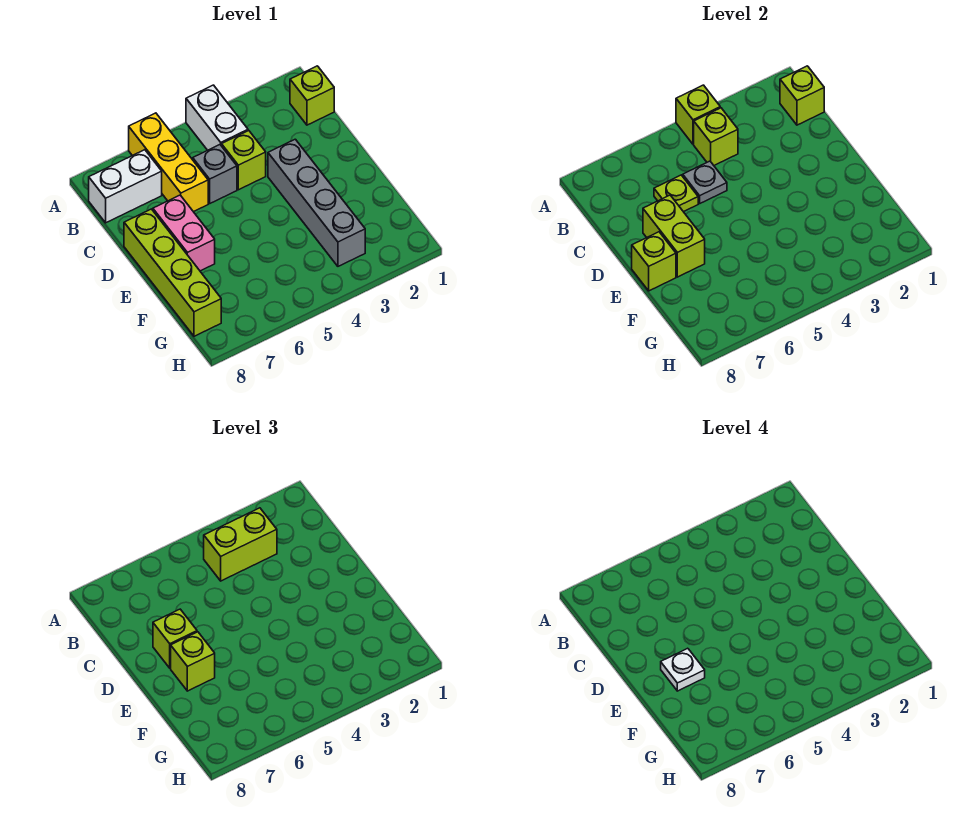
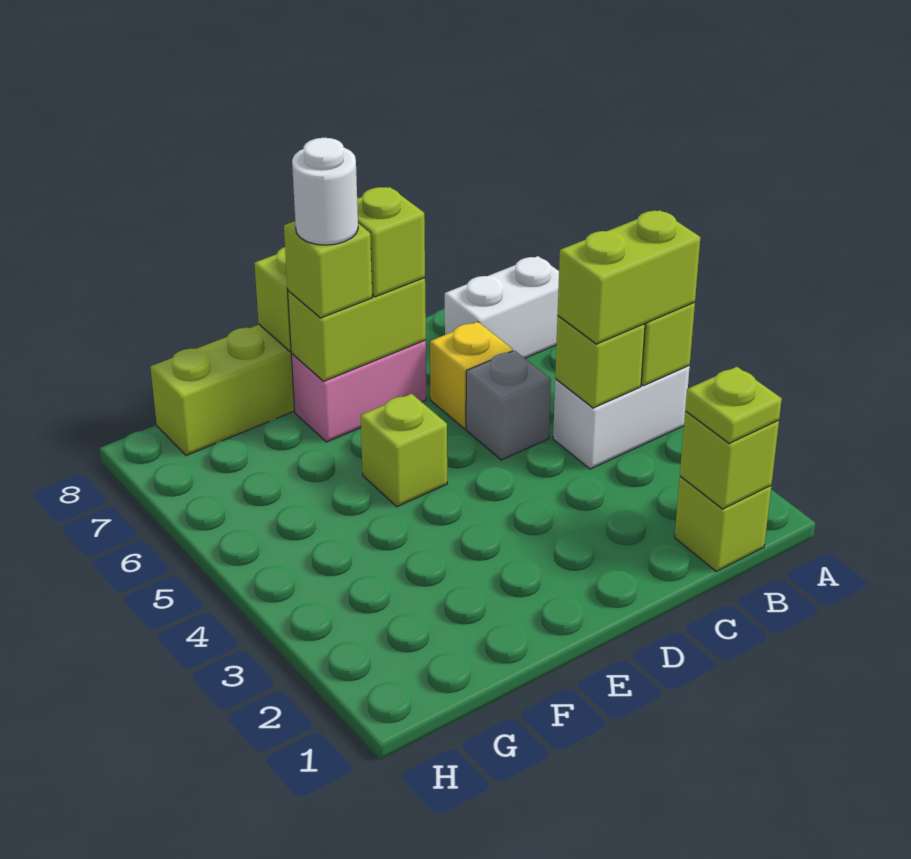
yellow brick A6:C6 level 1 -> yellow brick C6 level 1
lime brick B3:B4 level 3 -> lime brick A4:B4 level 3
white brick B7:B8 level 1 -> white brick A7:B7 level 1
lime brick C4 level 1 -> lime brick E5 level 1
grey plate C5 level 2 -> none
lime plate C6 level 2 -> lime plate B1 level 3
grey brick D3:G3 level 1 -> none
white plate E7 level 4 -> white round brick E7 level 4

